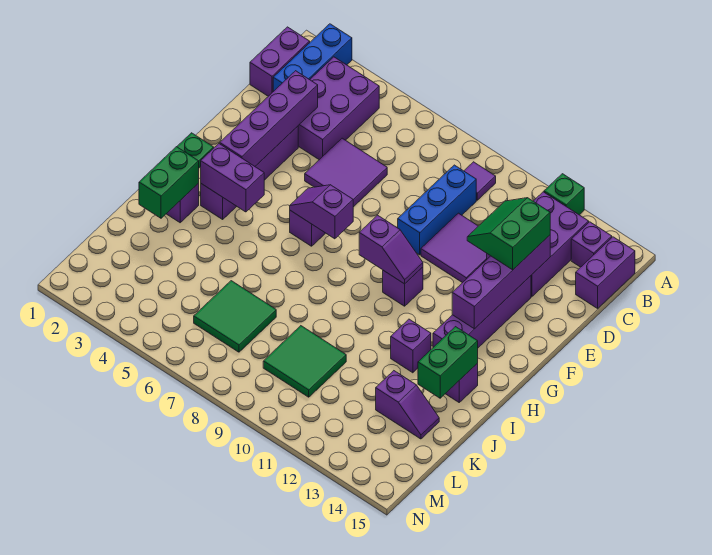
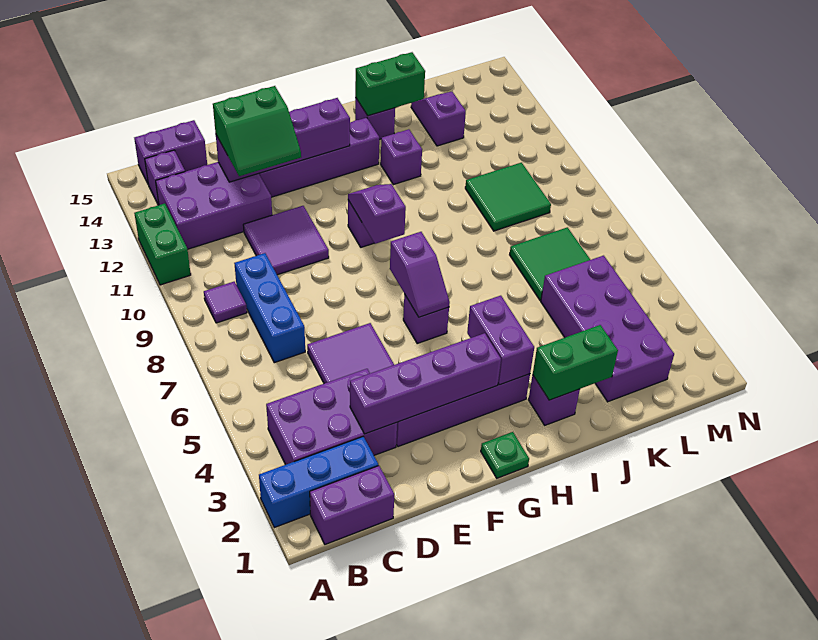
green brick A12 level 1 -> green brick A11:A12 level 1
blue brick C9:E9 level 1 -> blue brick C7:C9 level 1
none -> purple brick K2:L5 level 1

